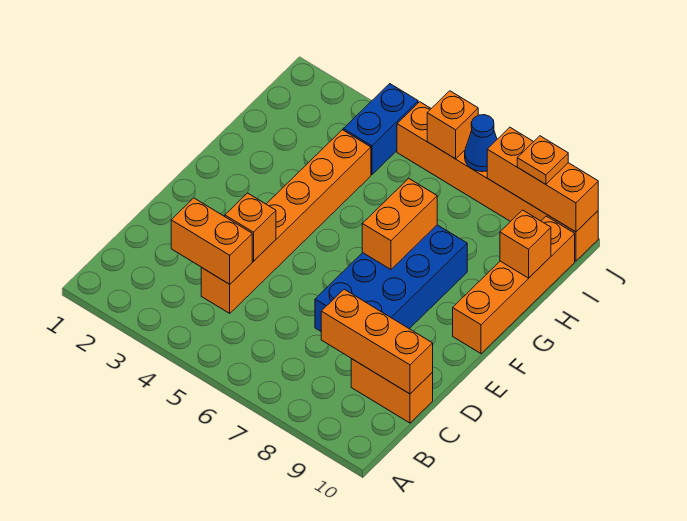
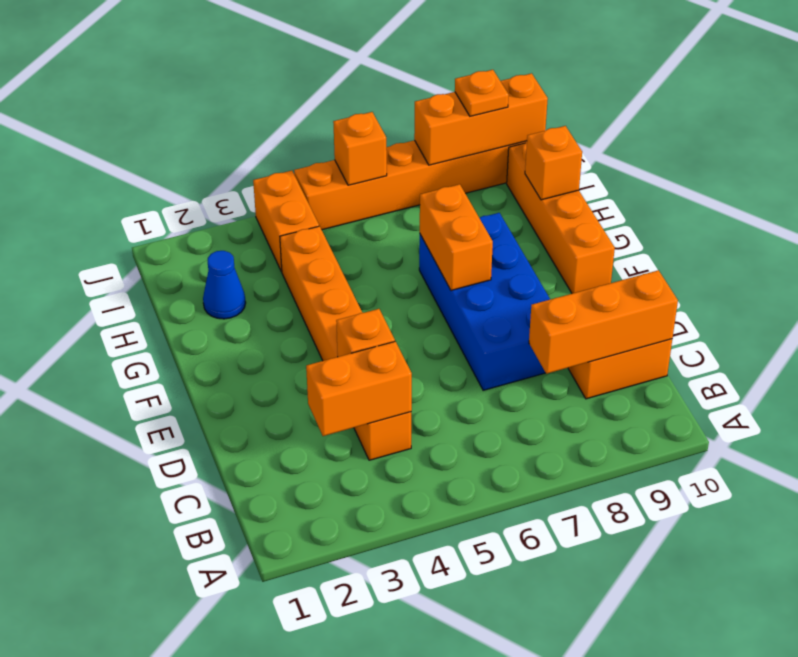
blue brick I4:J4 level 1 -> orange brick I4:J4 level 1
blue cone J7 level 2 -> blue cone H2 level 1

